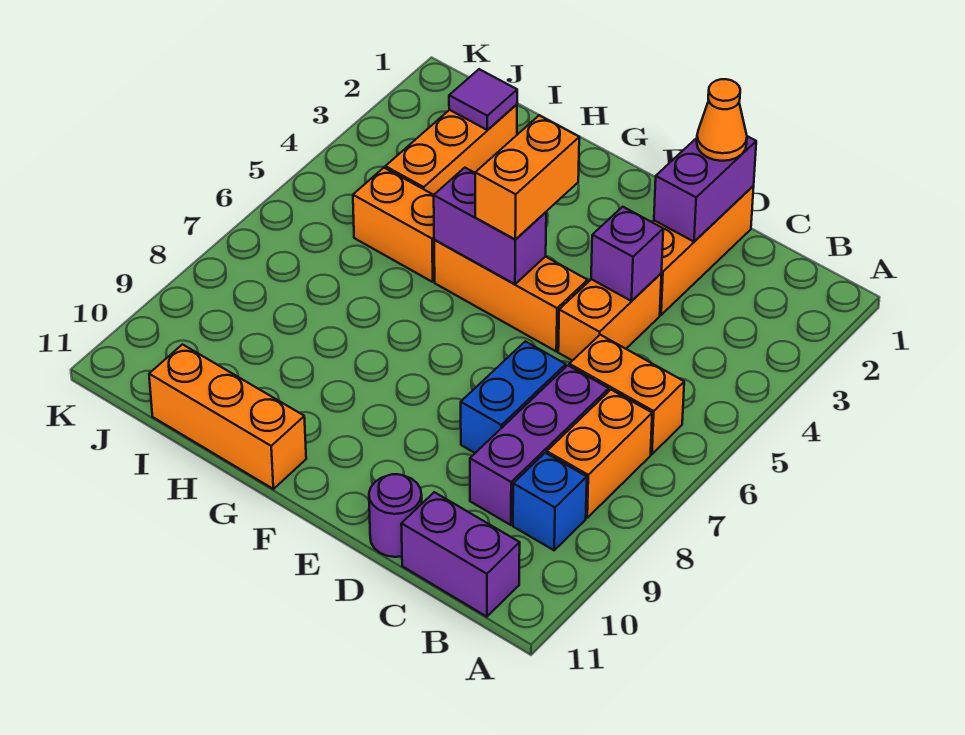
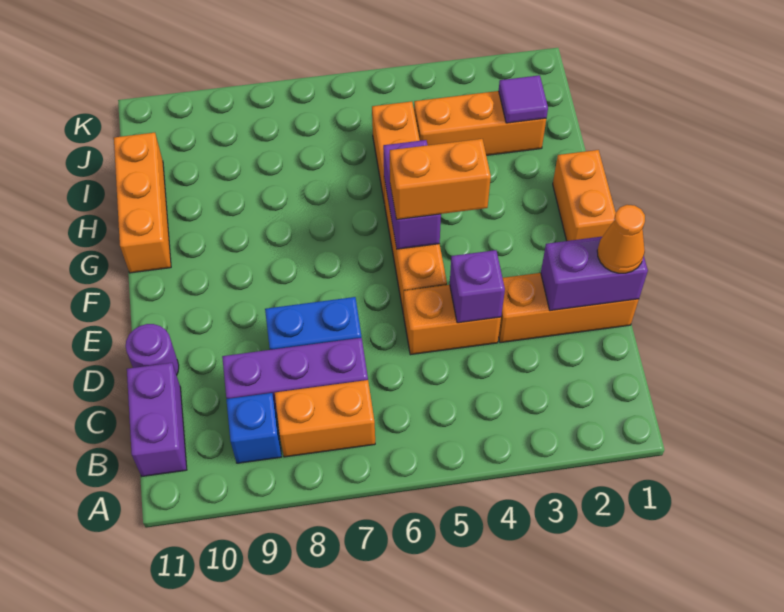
orange brick B6:C6 level 1 -> orange brick F1:G1 level 1

